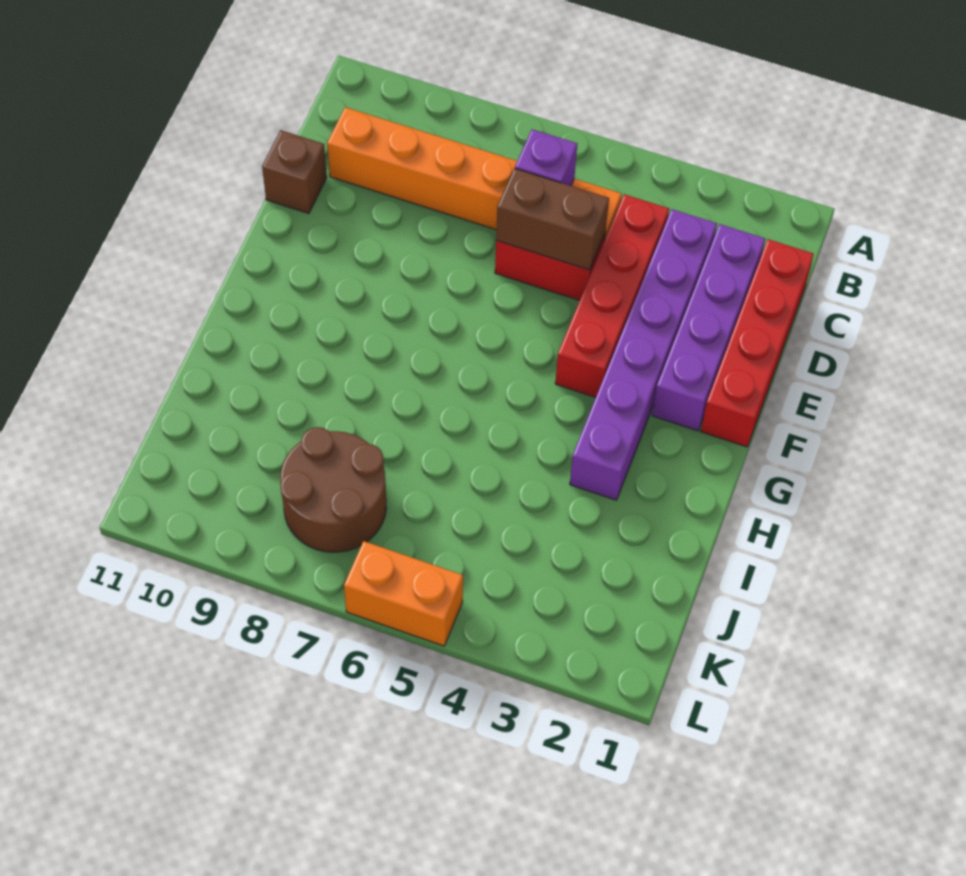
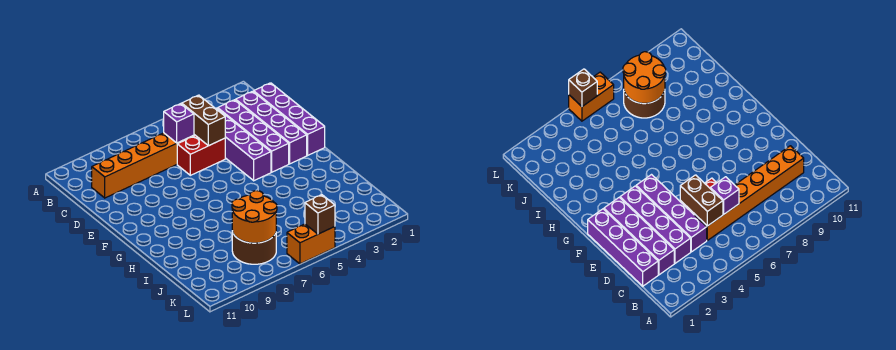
red brick C1:F1 level 1 -> purple brick C1:F1 level 1
purple brick C3:H3 level 1 -> purple brick C3:F3 level 1
red brick C4:F4 level 1 -> purple brick C4:F4 level 1
brown brick D5:D6 level 2 -> brown brick C5:D5 level 2
brown brick D11 level 1 -> brown brick L5 level 2
none -> orange round brick J7:K8 level 2

